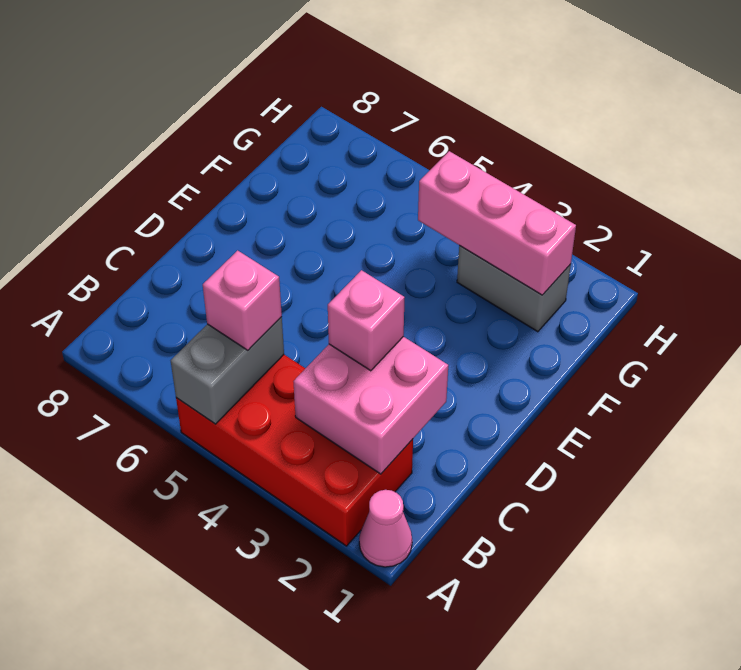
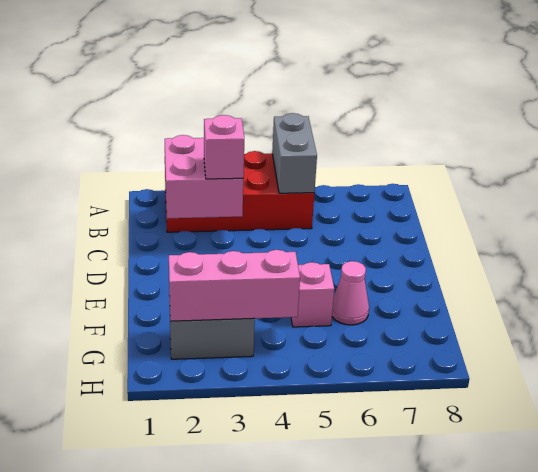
pink cone A1 level 1 -> pink cone F6 level 1
pink brick B5 level 3 -> pink brick F5 level 1

